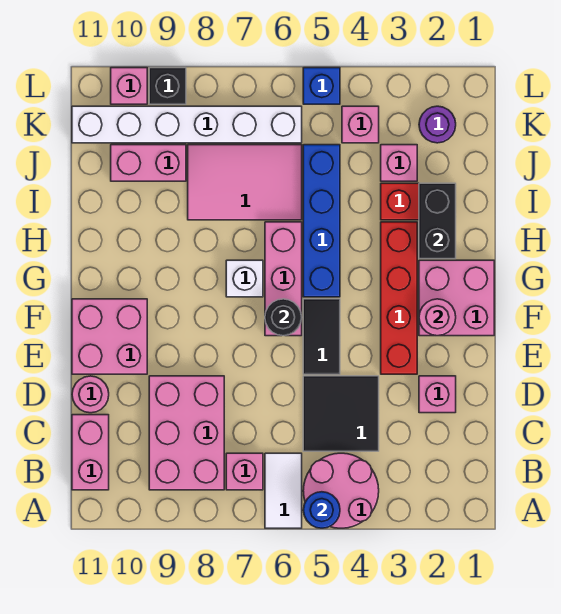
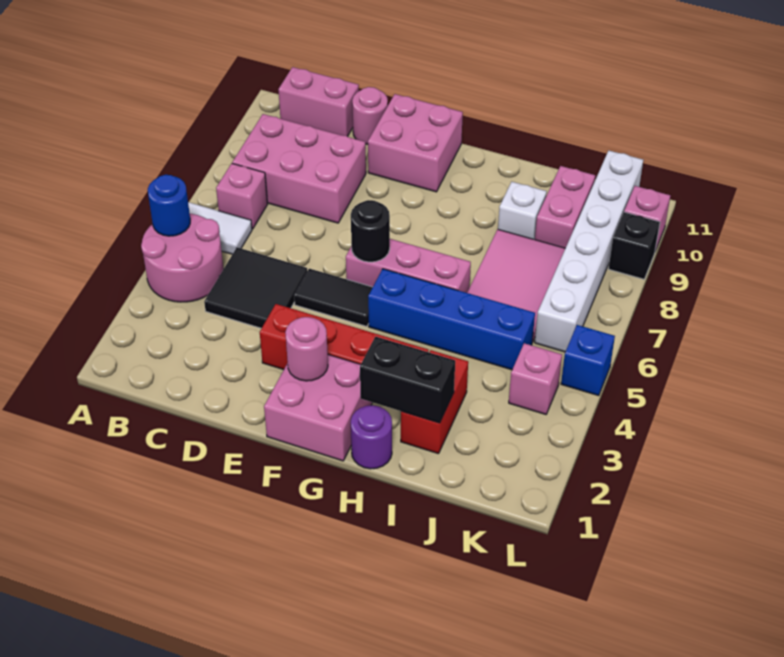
pink brick D2 level 1 -> none
white brick G7 level 1 -> white brick I9 level 1
pink brick J3 level 1 -> none
purple round brick K2 level 1 -> purple round brick H1 level 1

